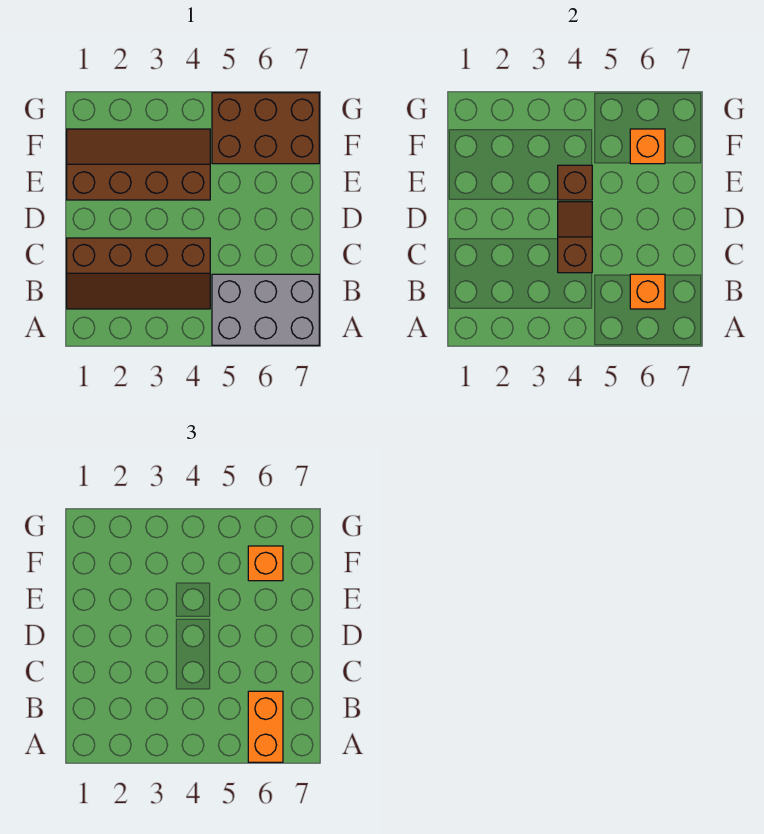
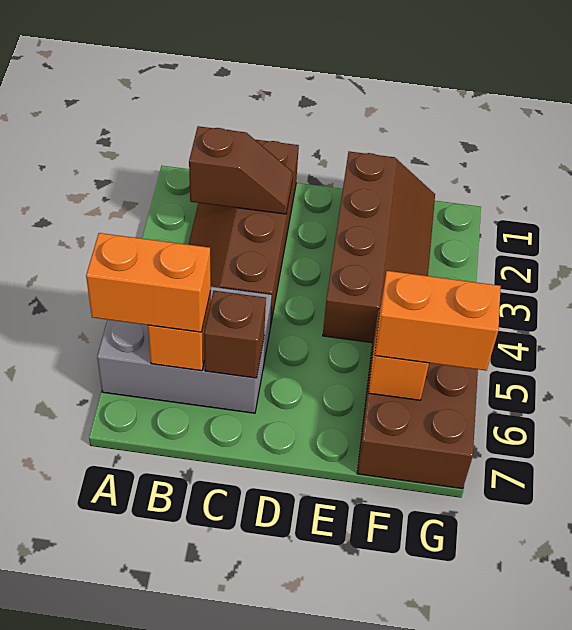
grey brick A5:B7 level 1 -> grey brick A5:C6 level 1
brown slope C4:D4 level 2 top C -> brown slope B2:C2 level 2 top B
brown brick E4 level 2 -> brown brick C6 level 2
orange brick F6 level 3 -> orange brick F6:G6 level 3

